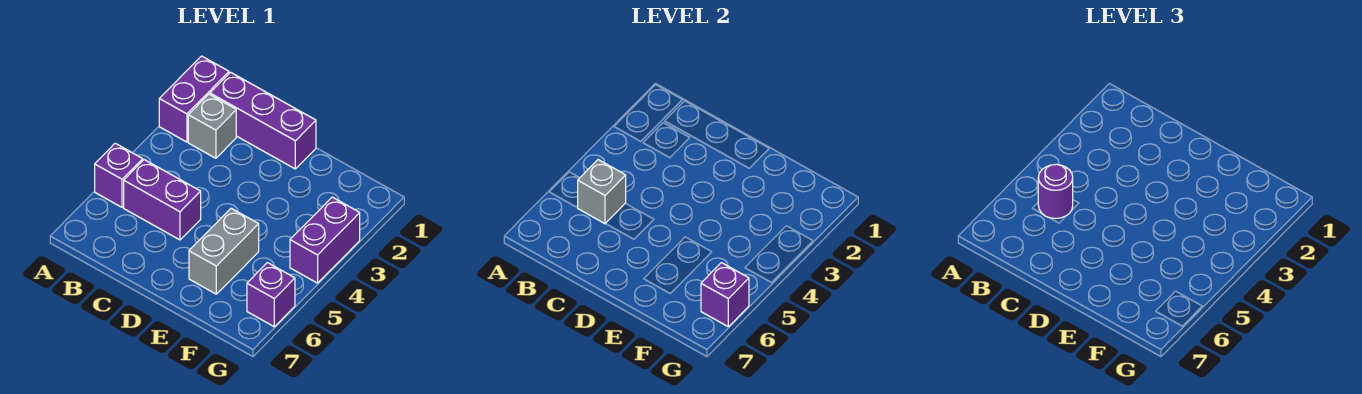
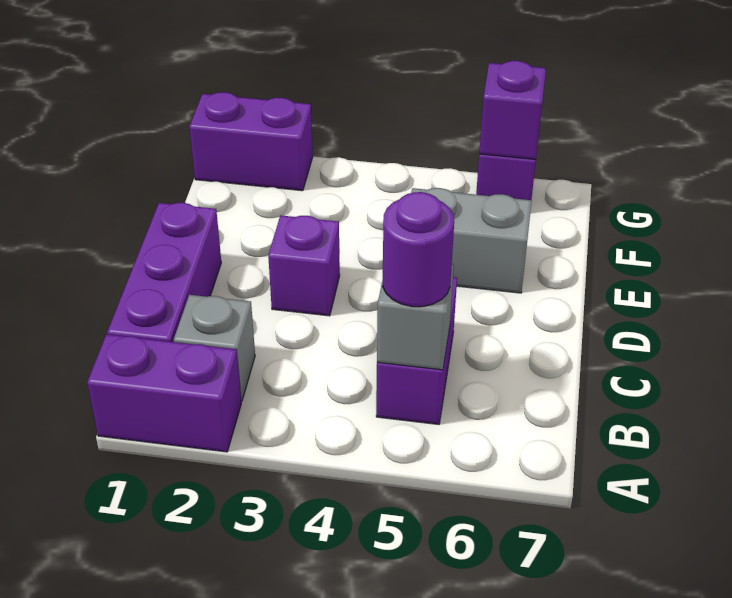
purple brick A5 level 1 -> purple brick D3 level 1
purple brick G3:G4 level 1 -> purple brick G1:G2 level 1

